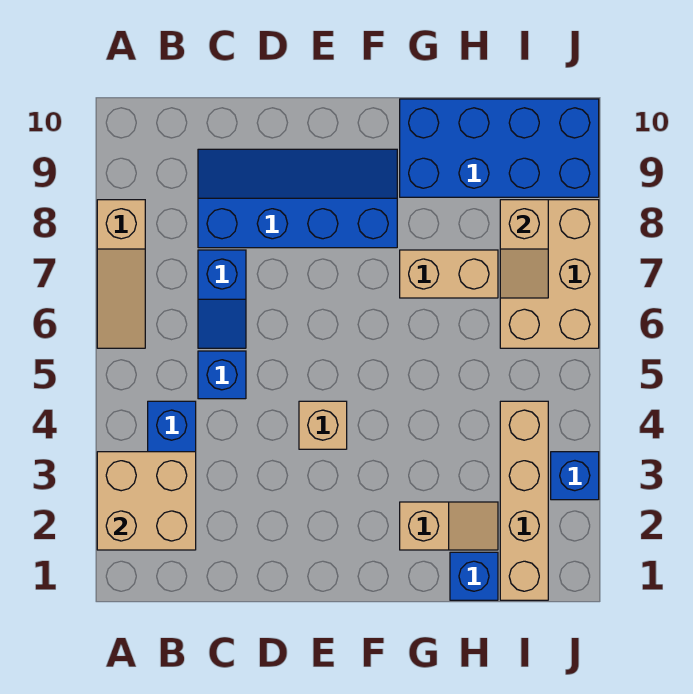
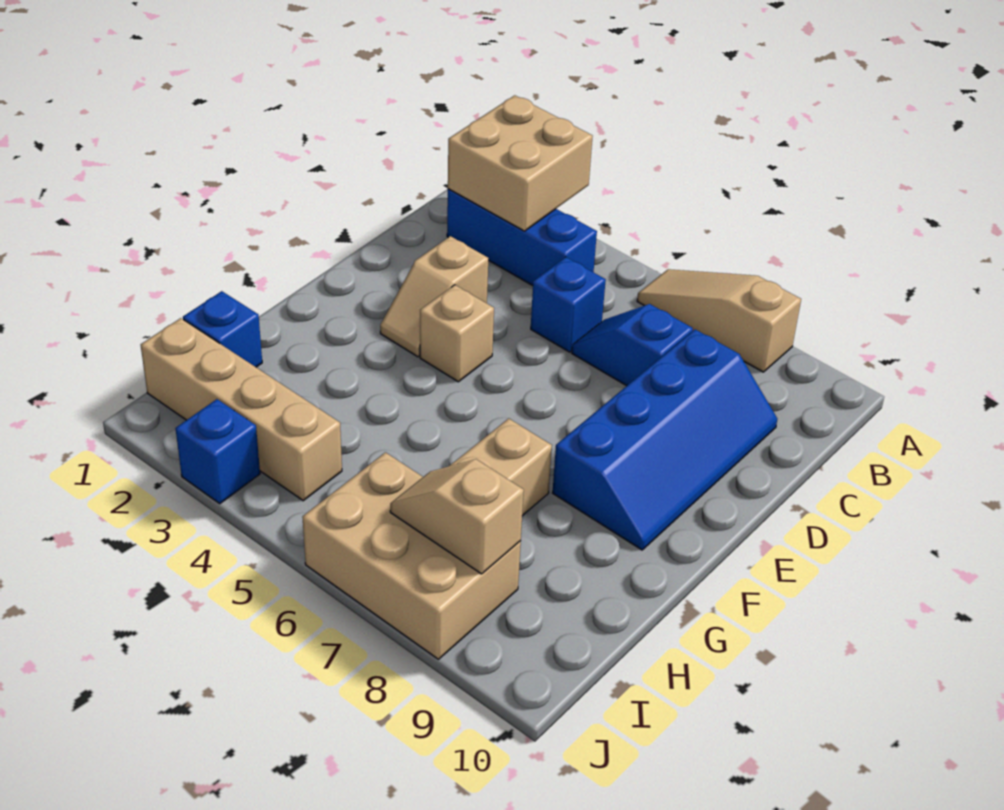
tan slope G2:H2 level 1 top G -> tan slope D3:E3 level 1 top D
blue brick G9:J10 level 1 -> none

